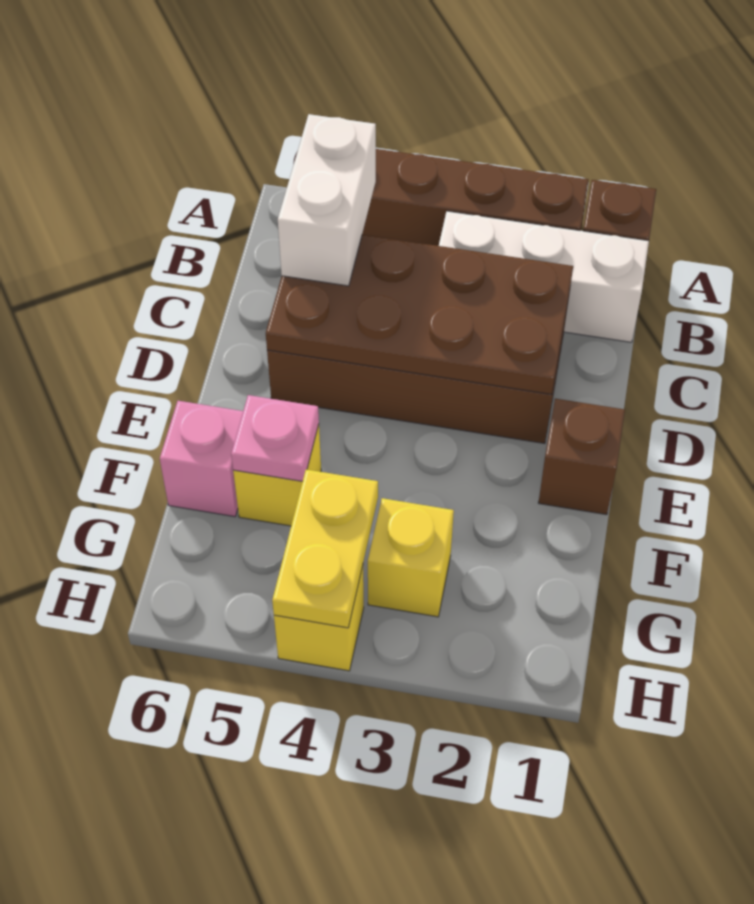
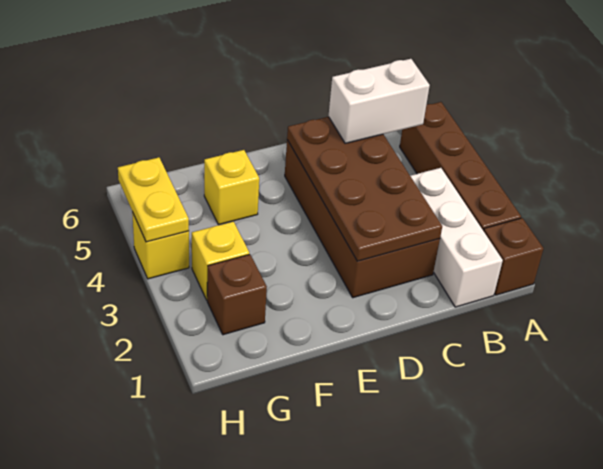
brown brick E1 level 1 -> brown brick G2 level 1
pink plate F5 level 2 -> none
pink brick F6 level 1 -> none
yellow plate G4:H4 level 2 -> yellow plate H4:H5 level 2

